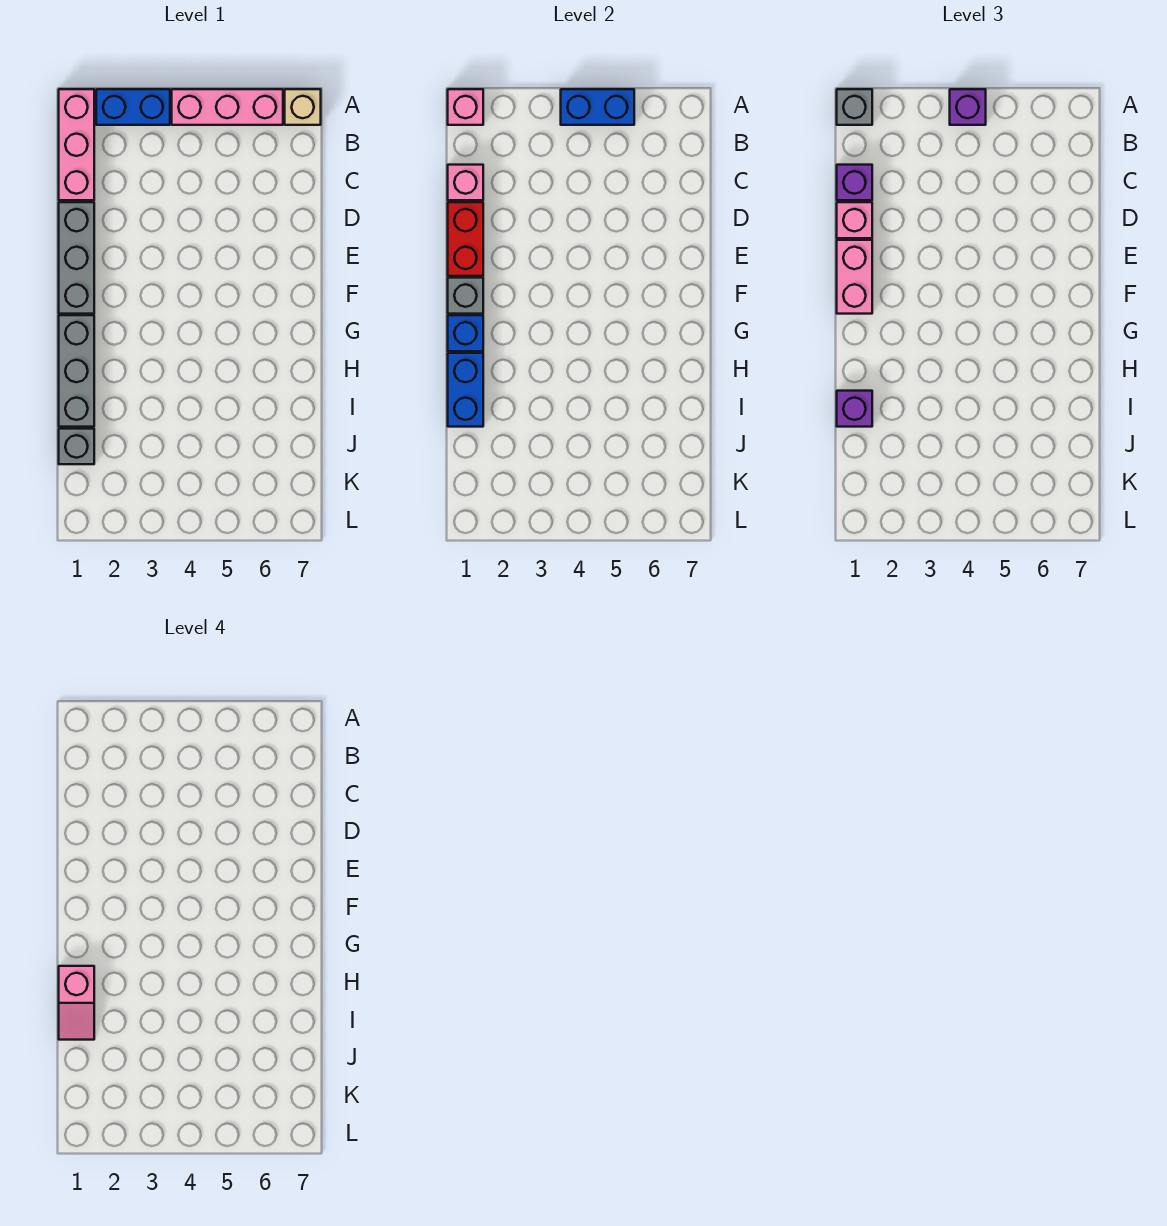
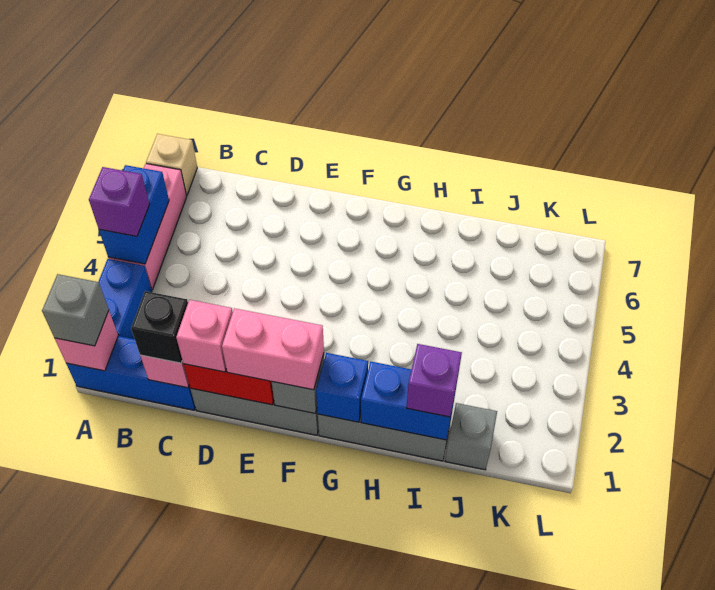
pink brick A1:C1 level 1 -> blue brick A1:C1 level 1
purple brick C1 level 3 -> black brick C1 level 3
pink slope H1:I1 level 4 top H -> none

